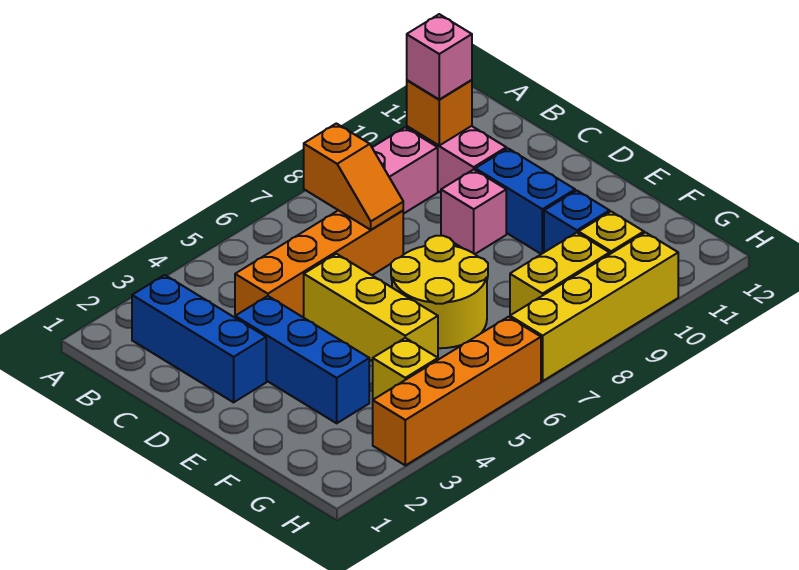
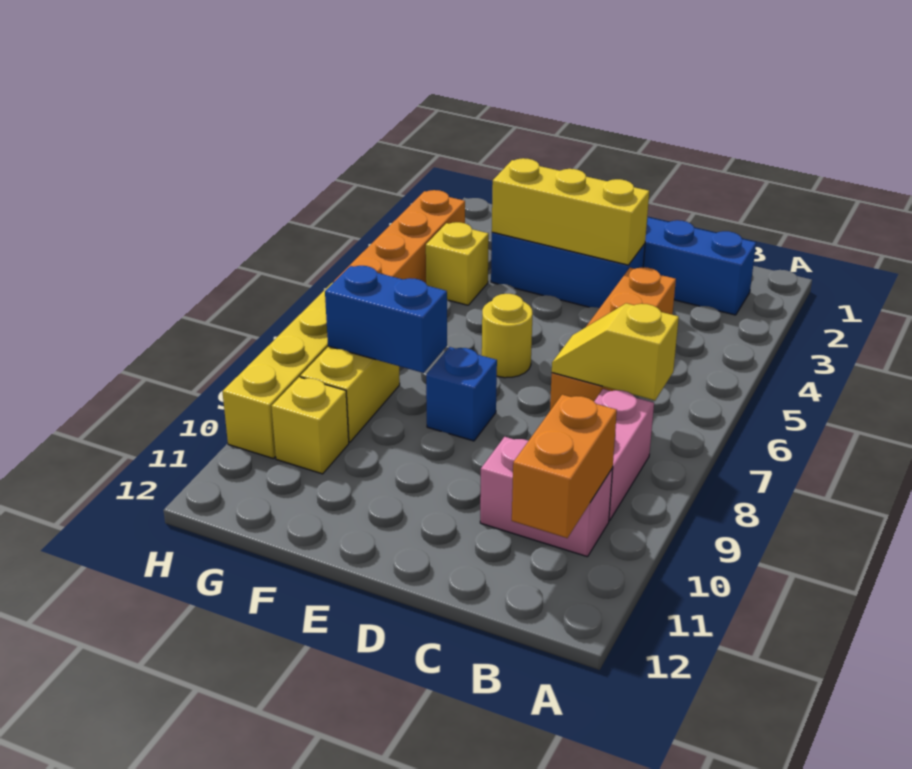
orange slope B7:C7 level 2 top B -> yellow slope B7:C7 level 2 top B
orange brick B10 level 2 -> orange brick B10:B11 level 2
pink brick B10 level 3 -> none
yellow brick D5:F5 level 1 -> yellow brick D3:F3 level 2
pink brick D9 level 1 -> none
blue brick D10:E10 level 1 -> blue brick F8:G8 level 2
yellow round brick E6:F7 level 1 -> yellow round brick E6 level 1
blue brick F10 level 1 -> blue brick E8 level 1

